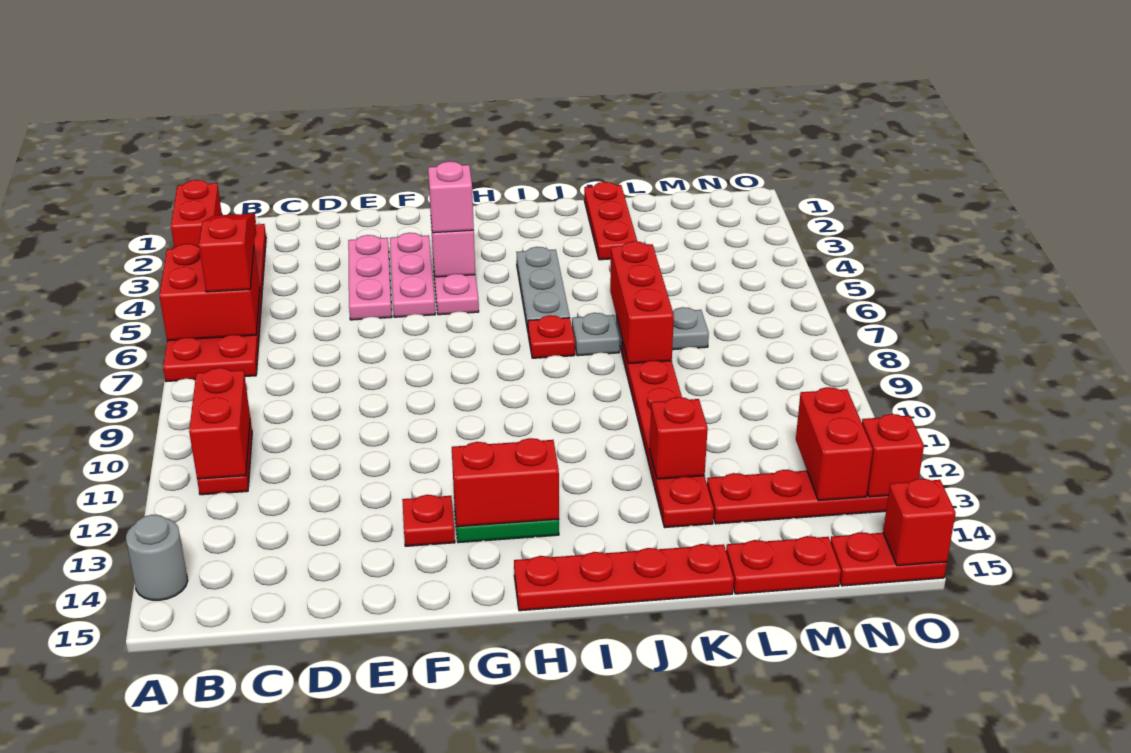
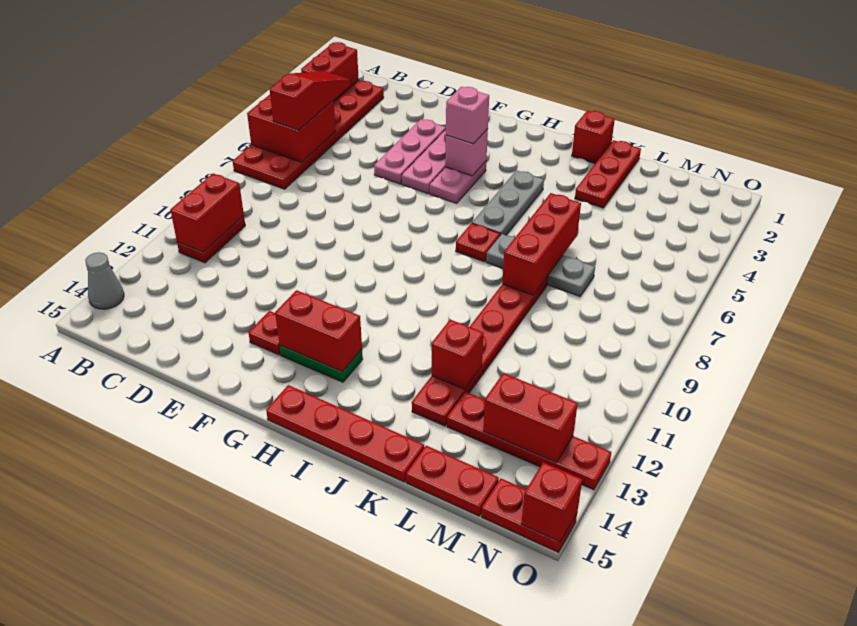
grey round brick A14 level 1 -> grey cone A14 level 1
red brick N12:N13 level 2 -> red brick M13:N13 level 2
red brick O13 level 2 -> red brick J1 level 1

